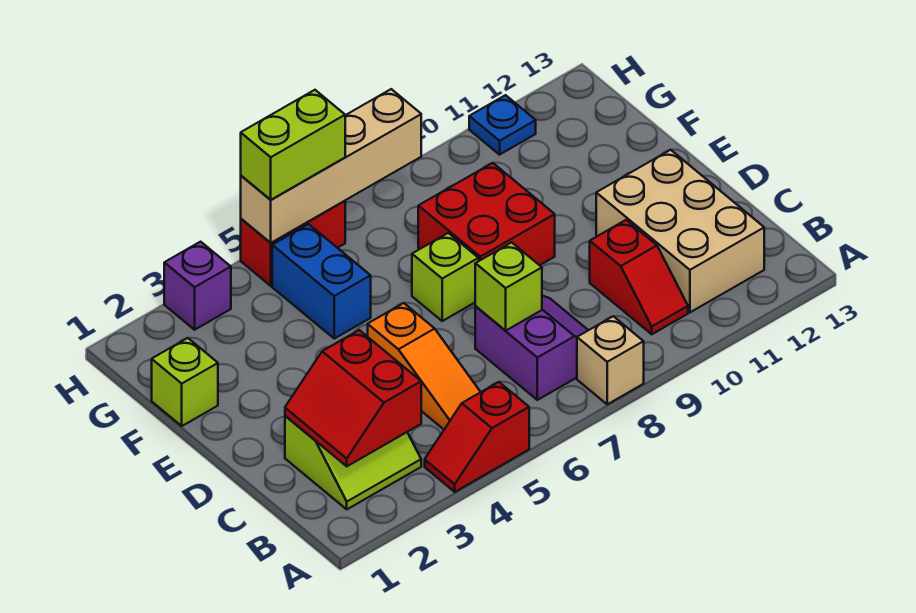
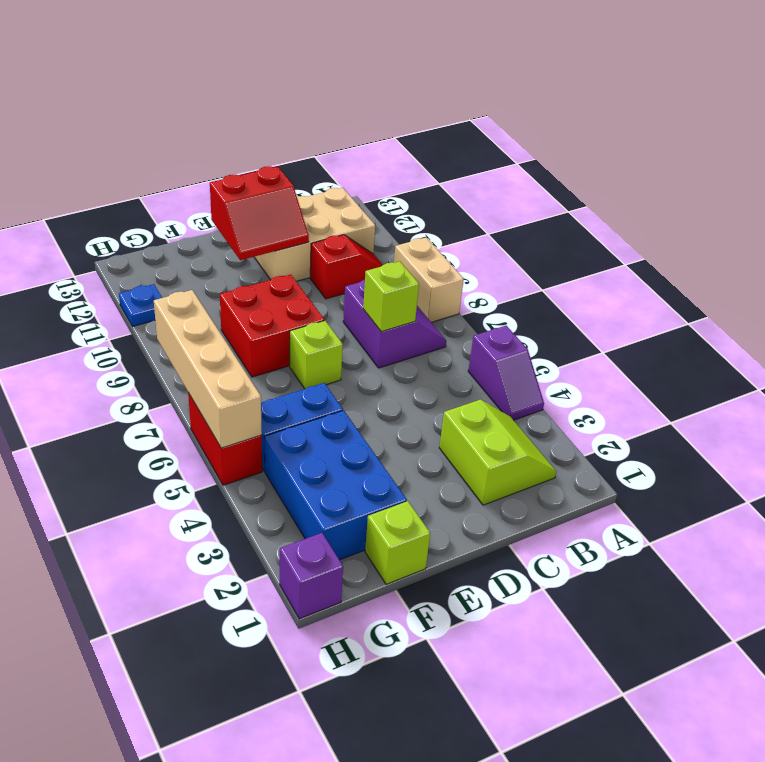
red slope A4:A5 level 1 top 5 -> purple slope A4:A5 level 1 top 5
tan brick A8 level 1 -> tan brick A8:A9 level 1
red slope B2:C3 level 2 top 3 -> red slope D11:E12 level 2 top 12
orange slope B5:D5 level 1 top D -> none
purple slope B7:C8 level 1 top 7 -> purple slope B7:C8 level 1 top C
none -> blue brick F2:G4 level 1
purple brick H3 level 1 -> purple brick H1 level 1
lime brick H5:H6 level 3 -> none

